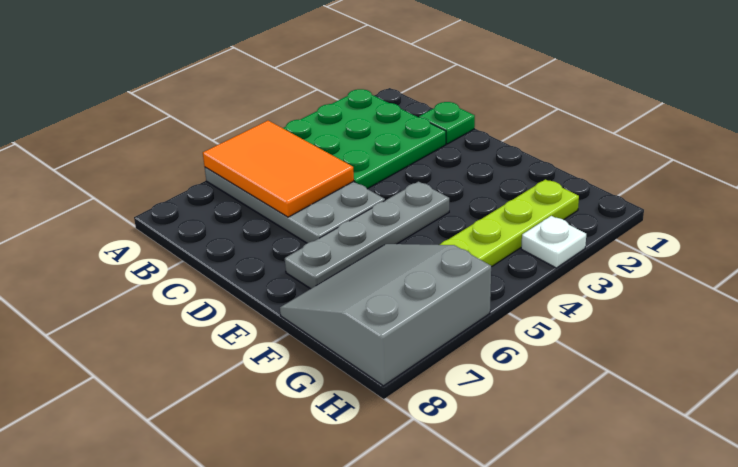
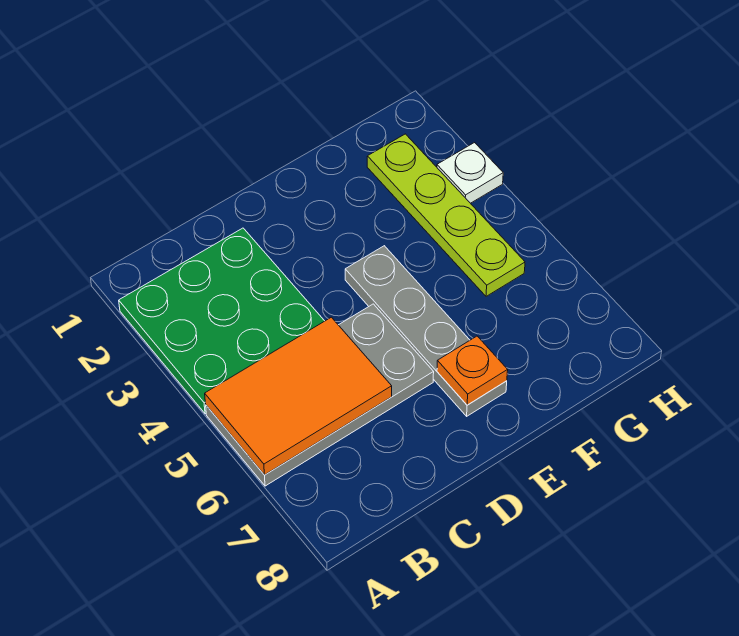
green plate C1 level 1 -> none
none -> orange plate E7 level 2
grey slope F6:H8 level 1 top H -> none

